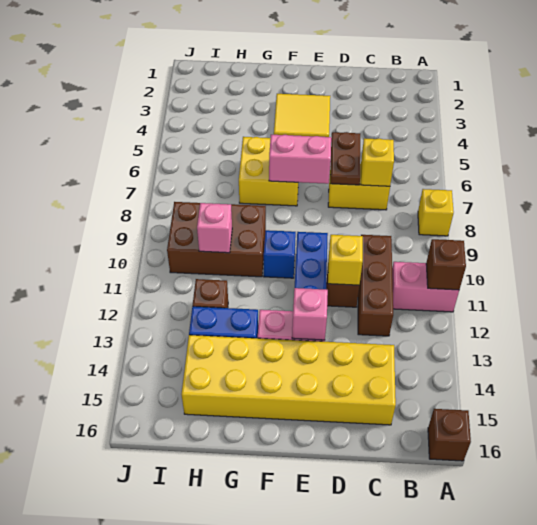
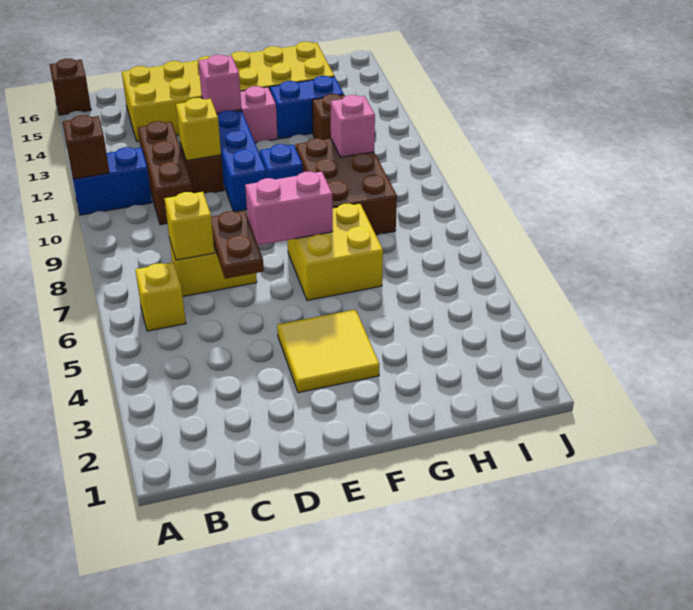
yellow brick A8 level 1 -> yellow brick B6 level 1
pink brick A11:B11 level 1 -> blue brick A11:B11 level 1
brown brick G9:I10 level 1 -> brown brick G8:H10 level 1

